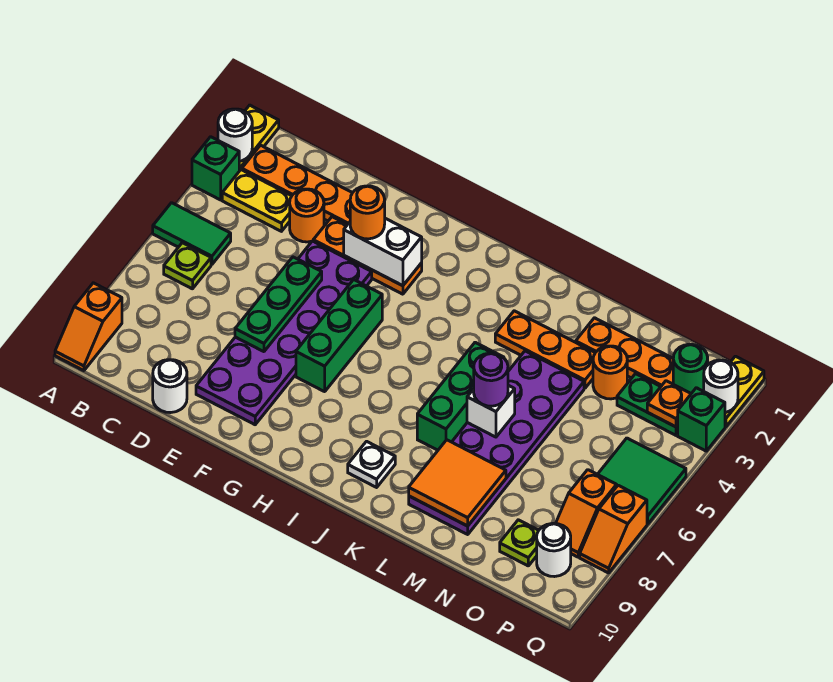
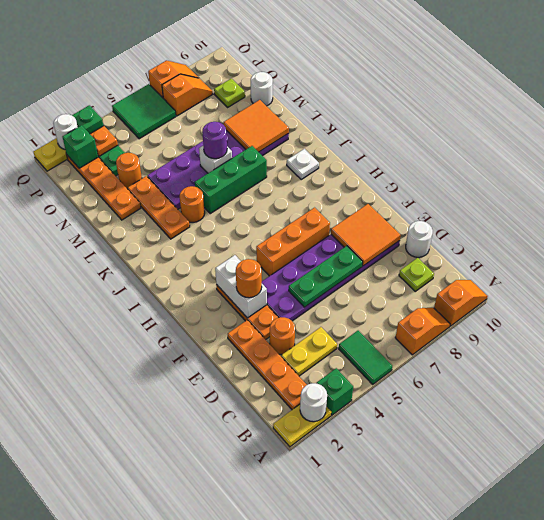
none -> orange slope A7:A8 level 1 top 7
yellow plate B3:C3 level 1 -> yellow plate C3:C4 level 1
lime plate B6 level 1 -> lime plate C9 level 1
none -> orange tile E8:F9 level 2
green brick G5:G7 level 1 -> orange brick G5:G7 level 1
none -> orange round brick K4 level 1
green round brick P2 level 2 -> green brick P2 level 2
white round brick P9 level 1 -> white round brick N10 level 1

